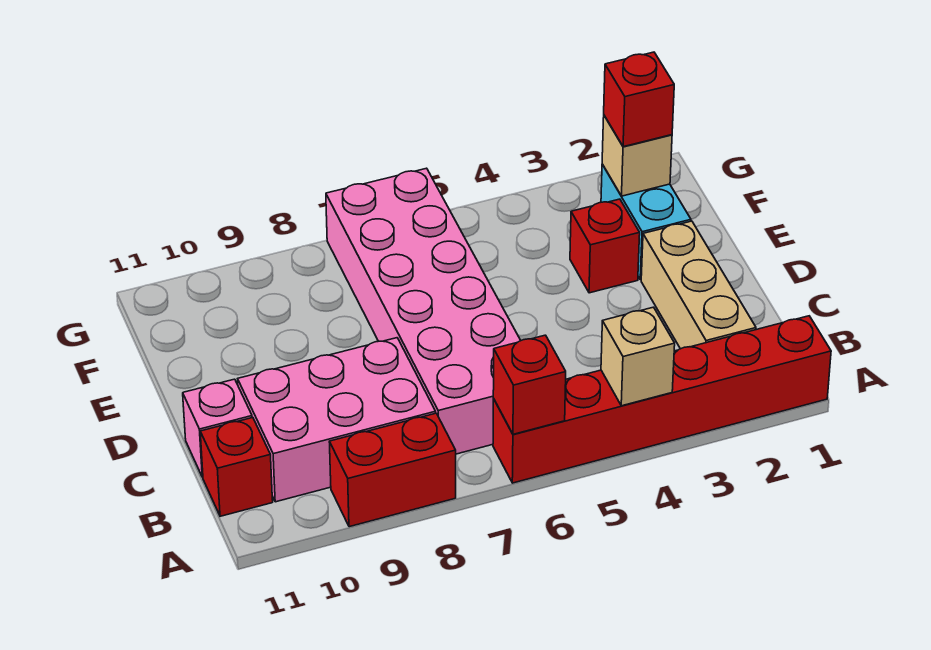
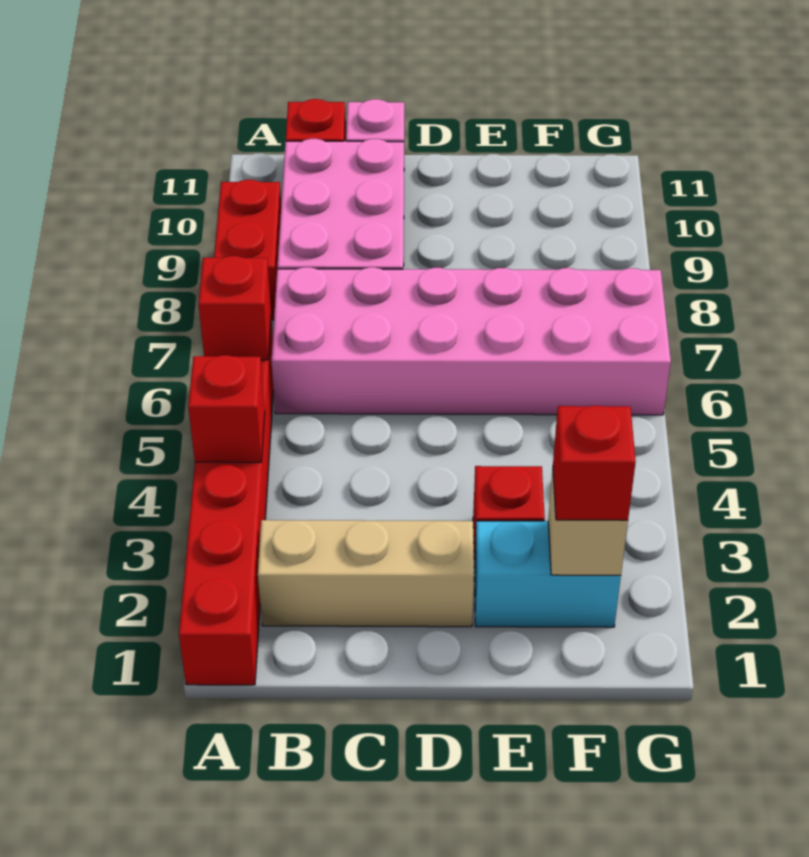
tan brick A4 level 2 -> red brick A4 level 2

